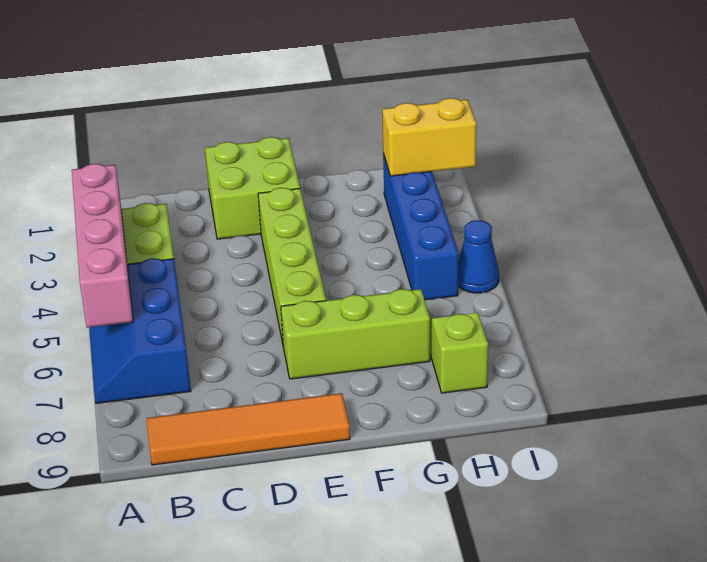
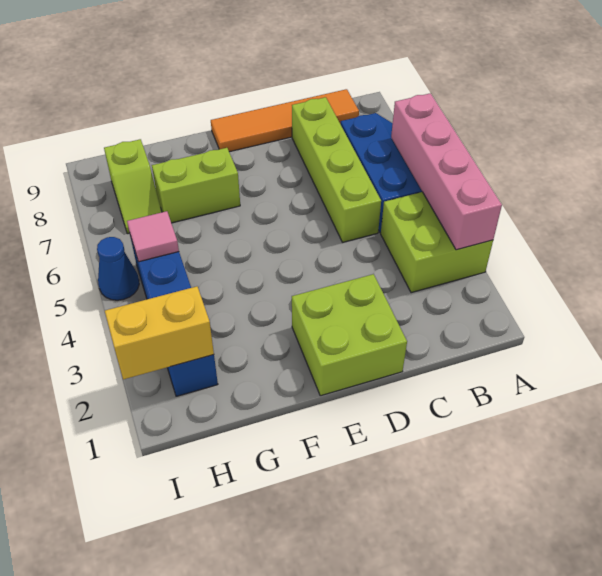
lime brick E3:E6 level 1 -> lime brick C5:C8 level 1
lime brick E7:G7 level 1 -> lime brick F7:G7 level 1
none -> pink tile H5 level 2

